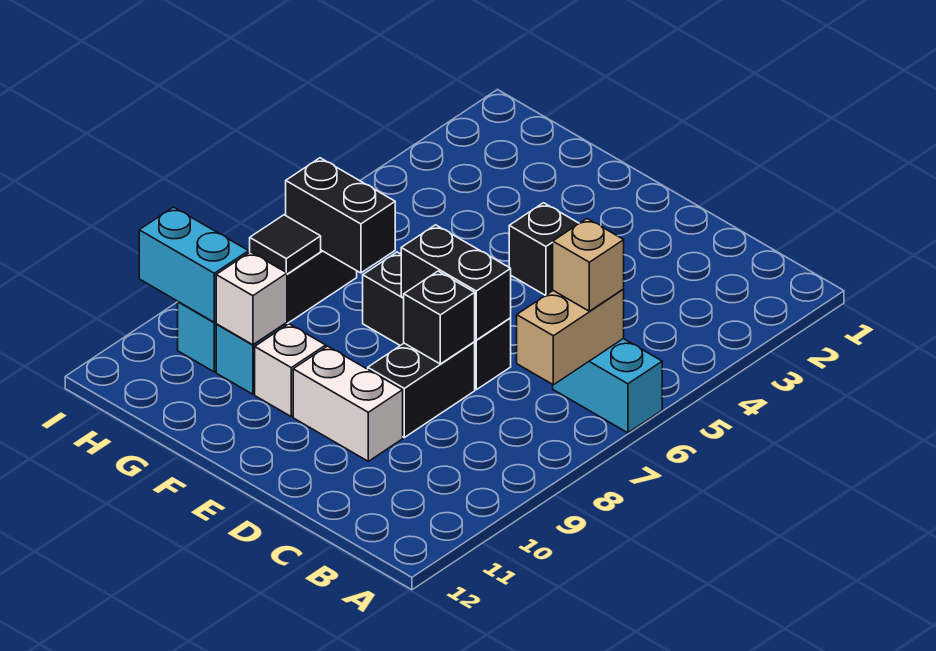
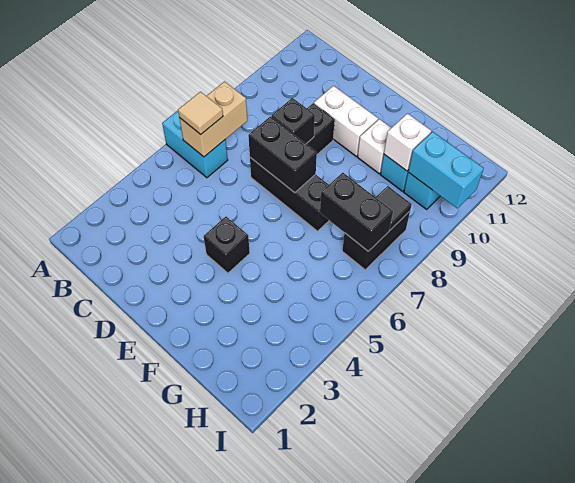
tan brick B6 level 3 -> tan tile B6 level 3

